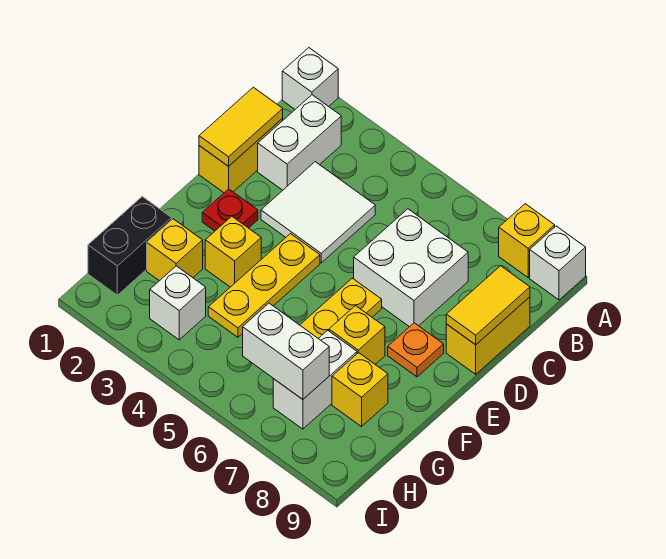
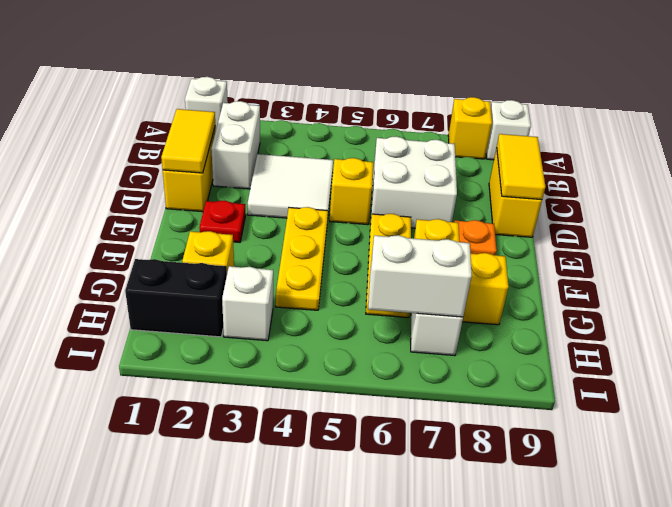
yellow brick F3 level 1 -> yellow brick D5 level 1
black brick G1:H1 level 1 -> black brick H1:H2 level 1

